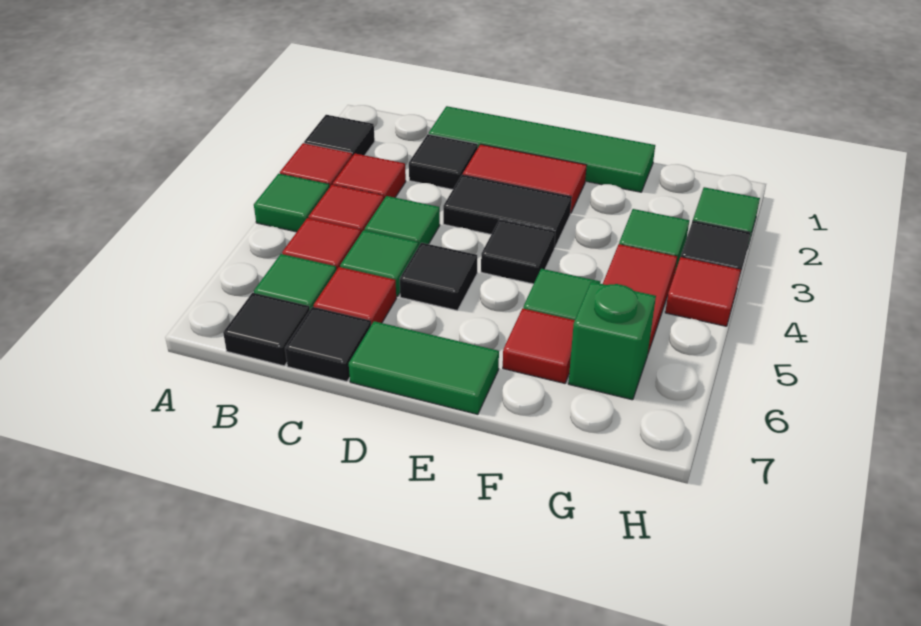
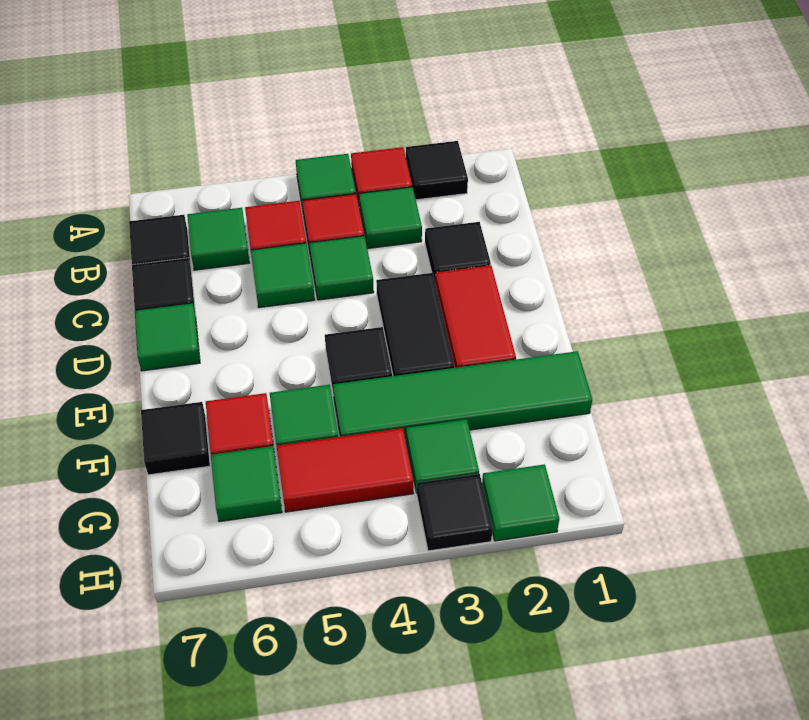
red tile B3 level 1 -> green tile B3 level 1
green tile C1:F1 level 1 -> green tile F1:F4 level 1
red tile C6 level 1 -> none
black tile D5 level 1 -> black tile F7 level 1
green tile D7:E7 level 1 -> green tile D7 level 1
green brick G6 level 1 -> green tile G6 level 1
red tile H4 level 1 -> none

